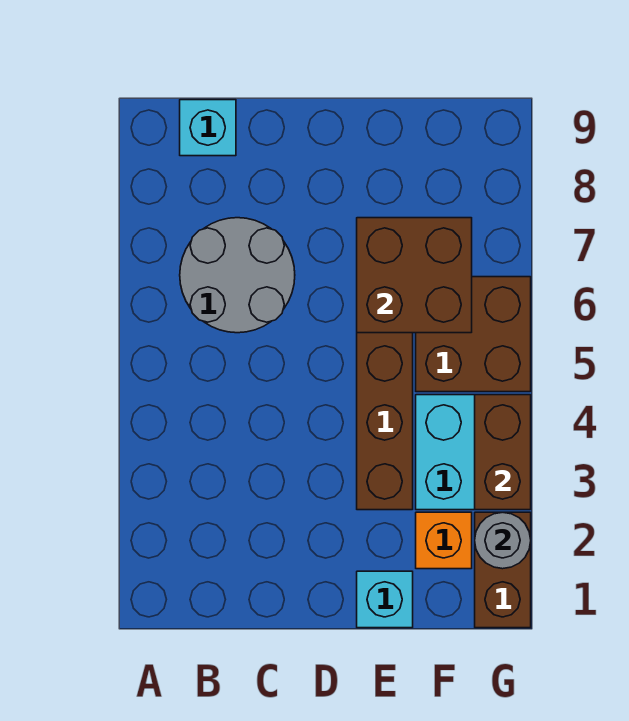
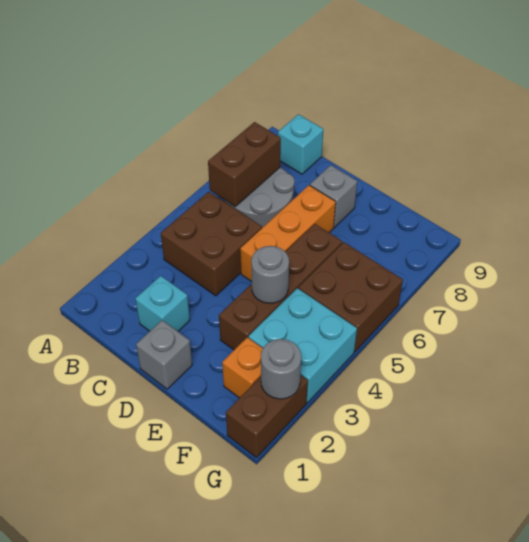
none -> grey brick D1 level 1
none -> orange brick D5:D7 level 1
none -> grey brick D8 level 1
cyan brick E1 level 1 -> cyan brick C2 level 1
none -> grey round brick E4 level 2
brown brick E6:F7 level 2 -> brown brick B4:C5 level 1
brown brick G3:G4 level 2 -> brown brick B6:B7 level 2

